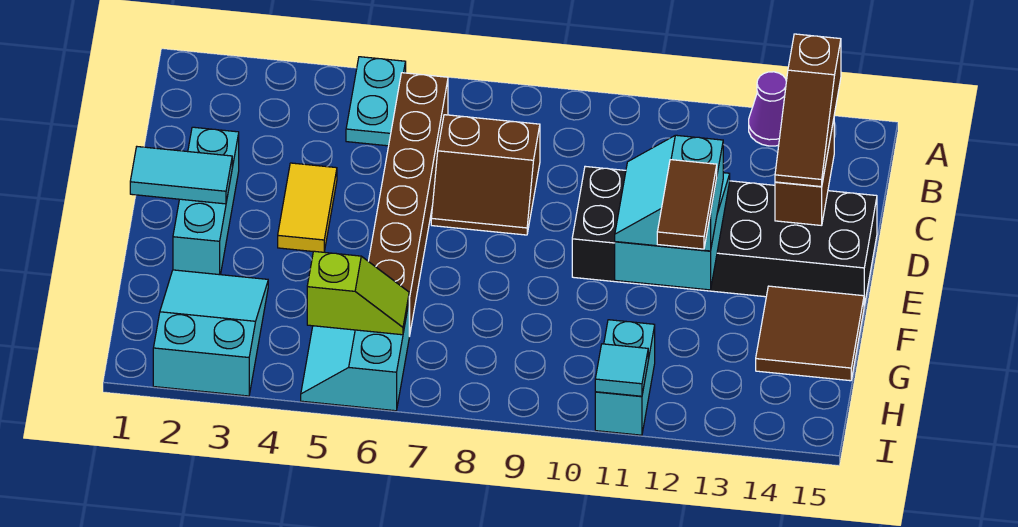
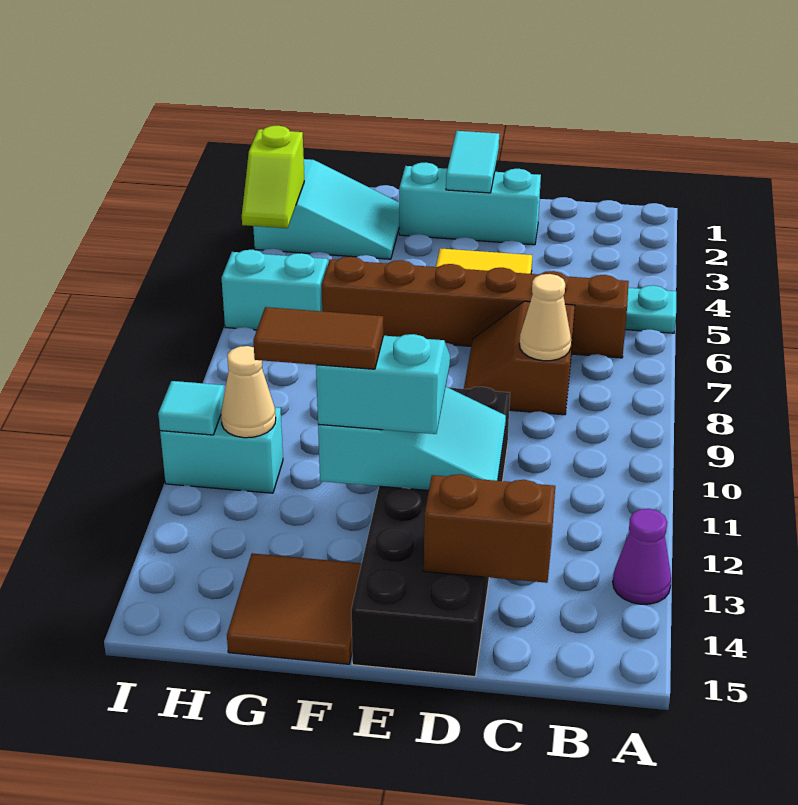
brown slope B14:D14 level 3 top B -> none
none -> tan cone C8 level 2
lime slope H5:H6 level 2 top 5 -> lime slope I3:I4 level 2 top 3
none -> tan cone H11 level 2

